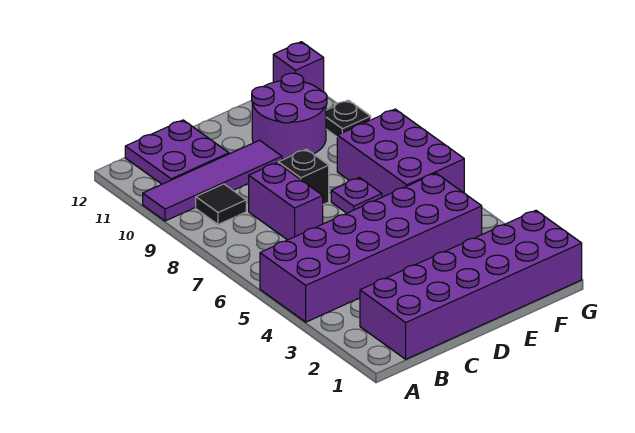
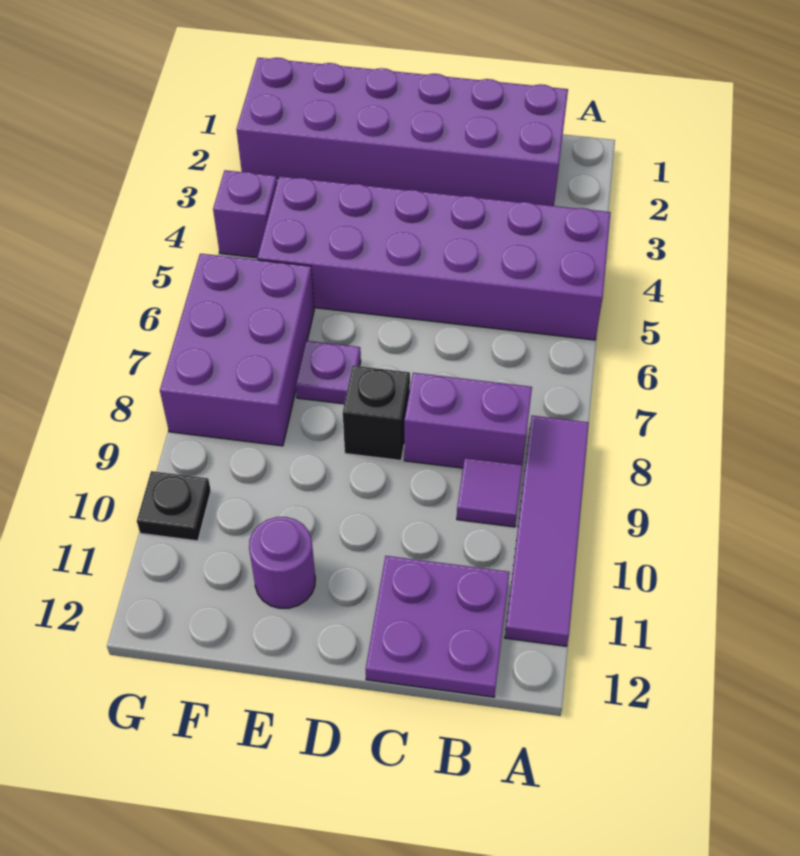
purple tile A10:D10 level 1 -> purple tile A8:A11 level 1
black tile B9 level 1 -> purple tile B9 level 1
purple brick C7:C8 level 1 -> purple brick B8:C8 level 1
purple round brick E10:F11 level 1 -> purple round brick E11 level 1
purple brick G12 level 1 -> purple brick G4 level 1

